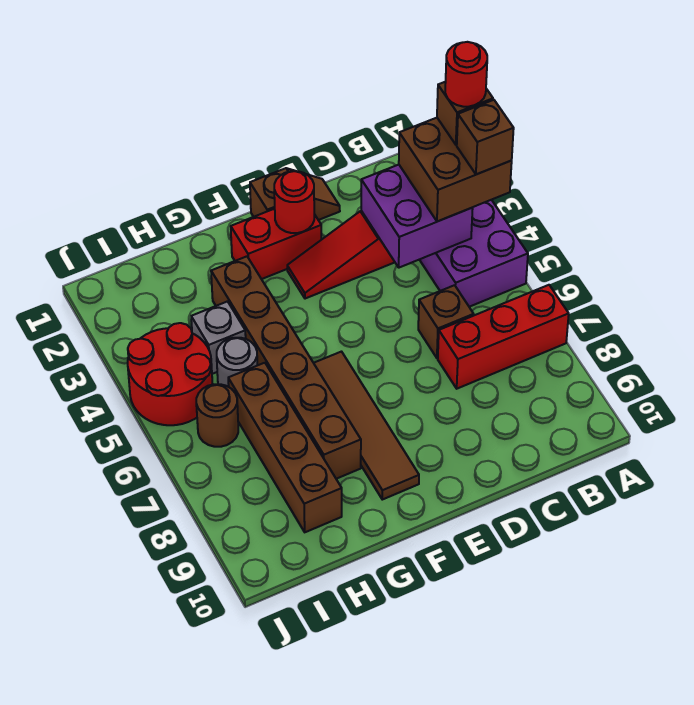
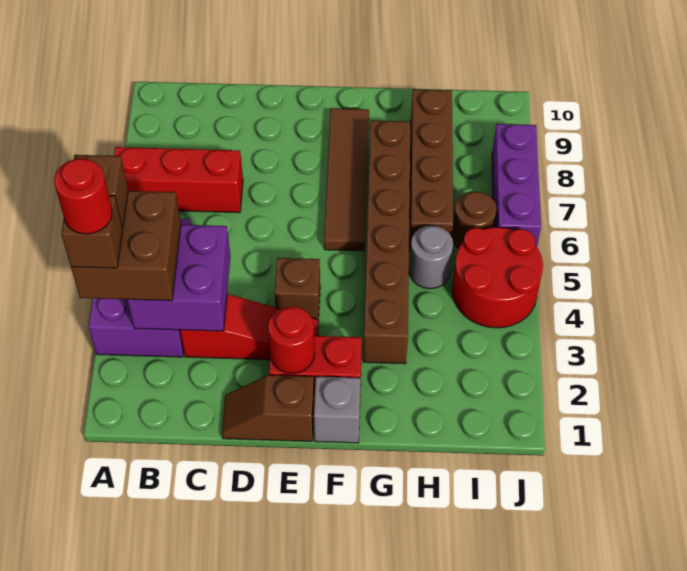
brown brick C6 level 1 -> brown brick E4 level 1
grey brick H4 level 1 -> grey brick F1 level 1
none -> purple brick J6:J8 level 1

